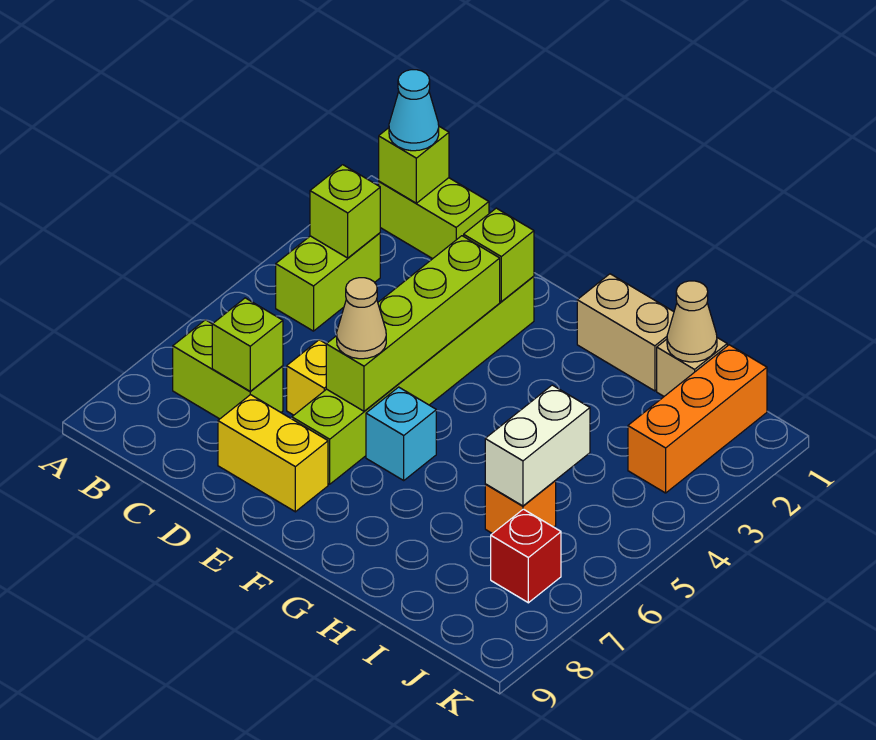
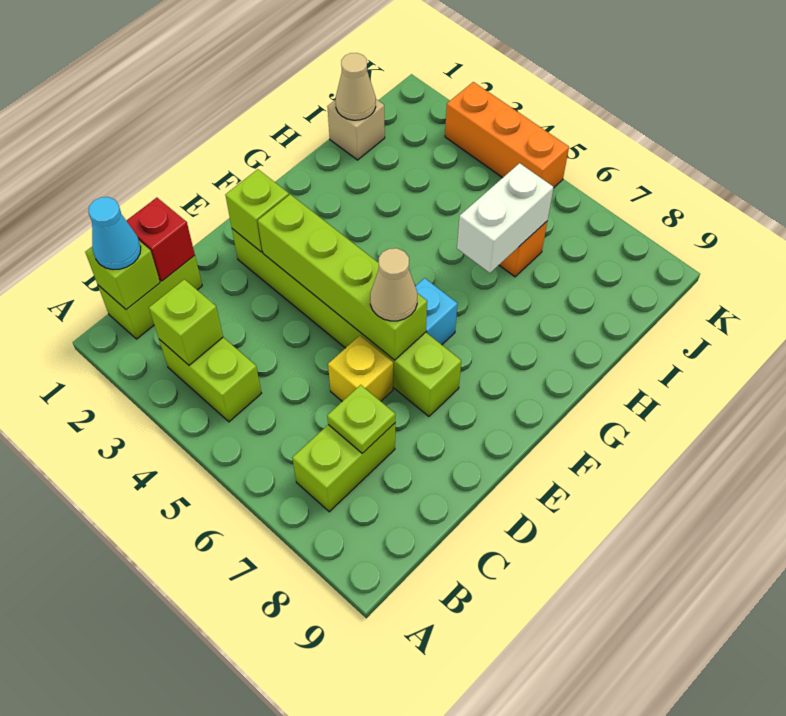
lime brick C7 level 2 -> lime plate C7 level 2
yellow brick D8:E8 level 1 -> none
tan brick G1:H1 level 1 -> none
white brick I5:I6 level 2 -> white brick H6:I6 level 2
orange brick J1:J3 level 1 -> orange brick K3:K5 level 1
red brick J7 level 1 -> red brick C1 level 2

